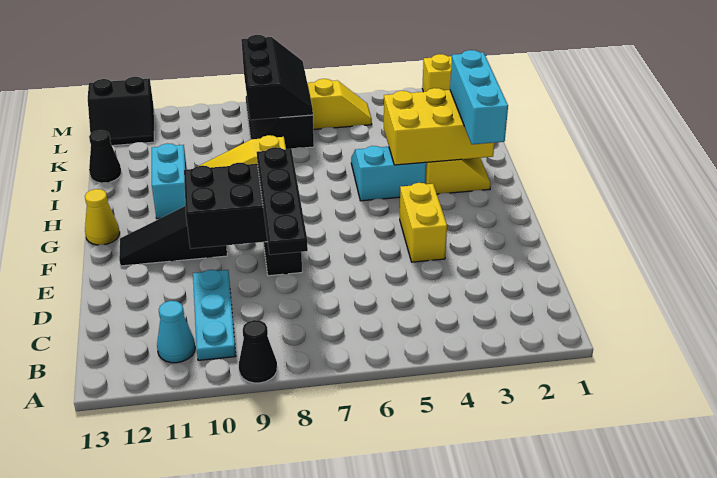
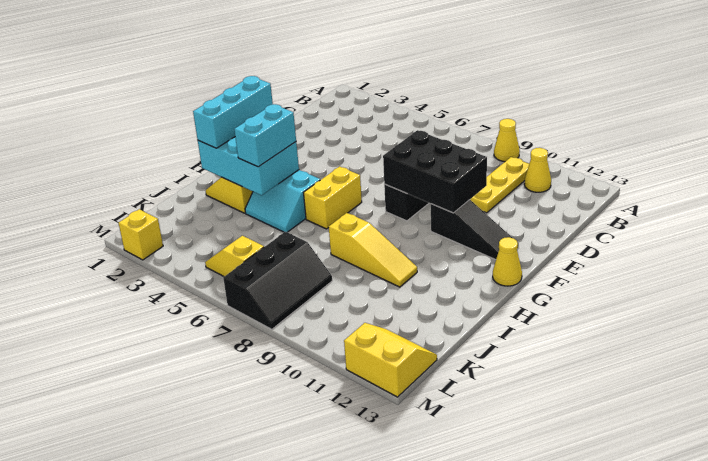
black cone A9 level 1 -> yellow cone A9 level 1
cyan plate B10:D10 level 1 -> yellow plate B10:D10 level 1
cyan cone B11 level 1 -> yellow cone B11 level 1
black plate C8:F8 level 3 -> none
yellow brick E4:F4 level 1 -> yellow brick G6:H6 level 1
yellow brick H2:I4 level 2 -> cyan brick H2:I4 level 2
cyan brick H11:I11 level 1 -> cyan brick H4:I4 level 3
black cone J13 level 1 -> none
black slope K7:M8 level 2 top 8 -> none
black slope L12:M13 level 1 top M -> yellow slope L12:M13 level 1 top M

